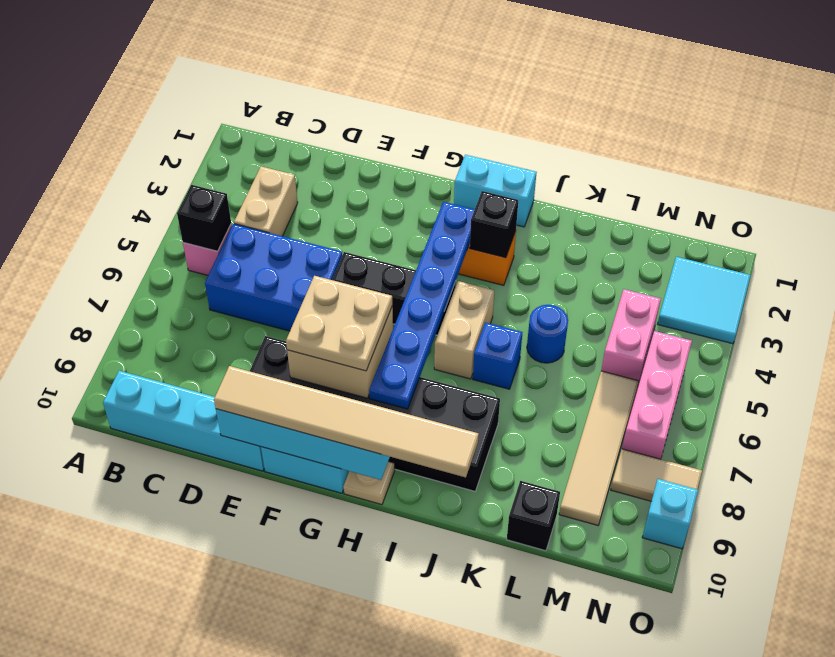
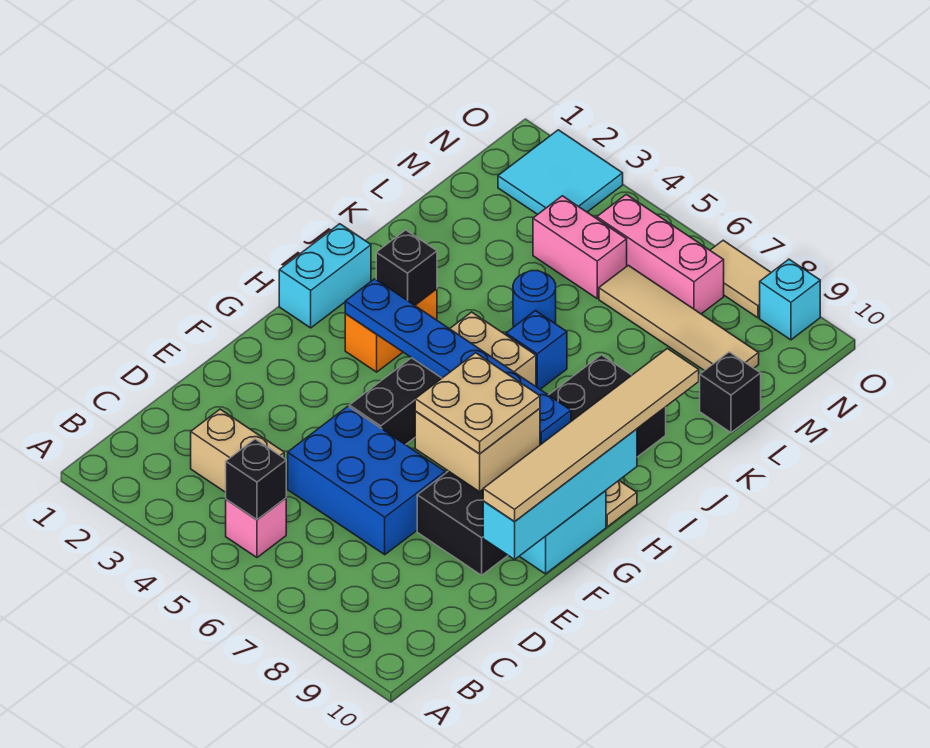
cyan brick B10:E10 level 1 -> none
blue brick C5:E6 level 1 -> blue brick D5:E7 level 1
tan tile N8:O8 level 1 -> tan tile O7:O8 level 1

